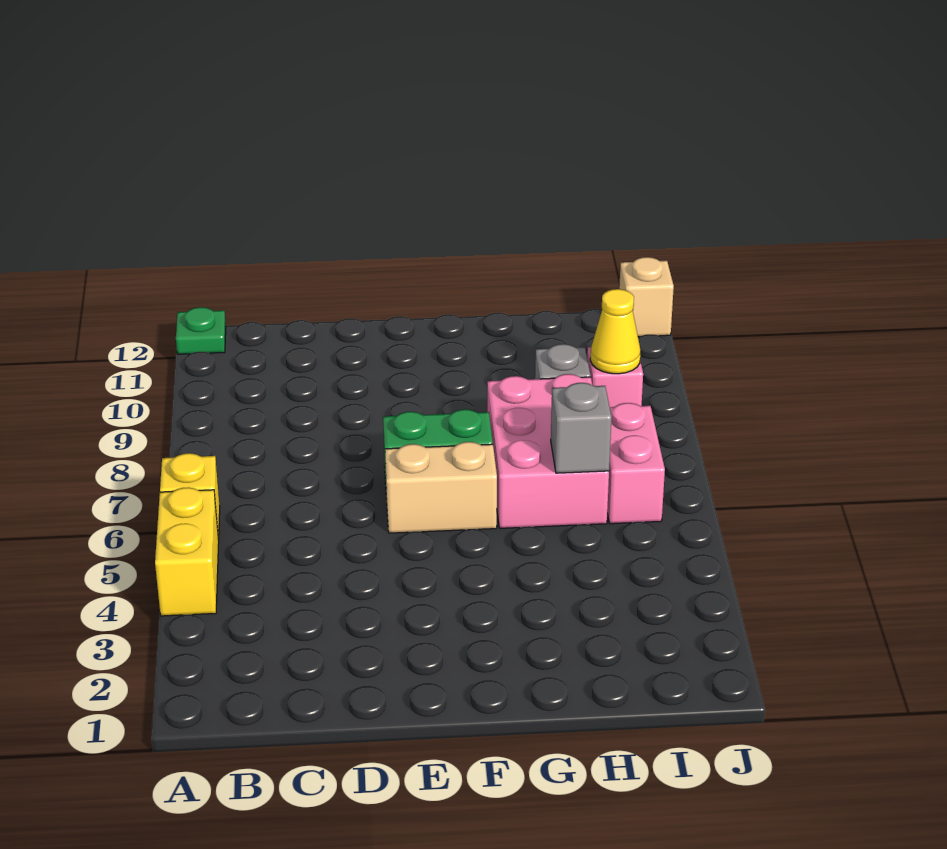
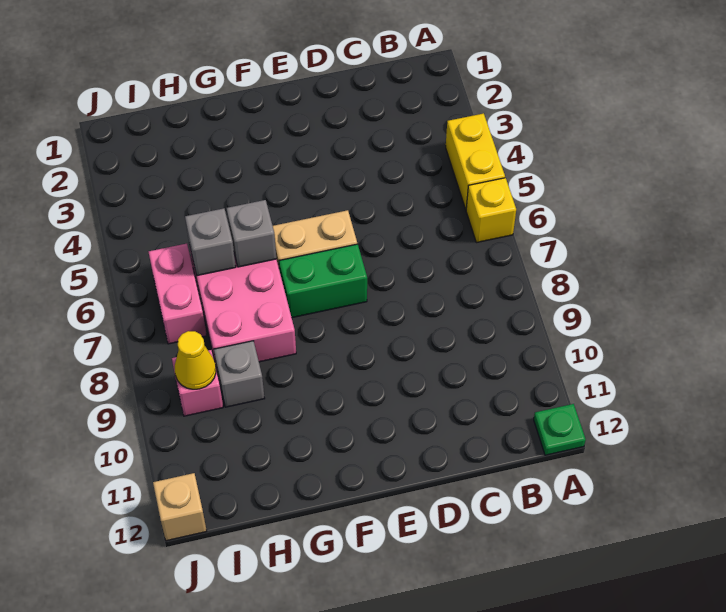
none -> grey brick G6 level 2

